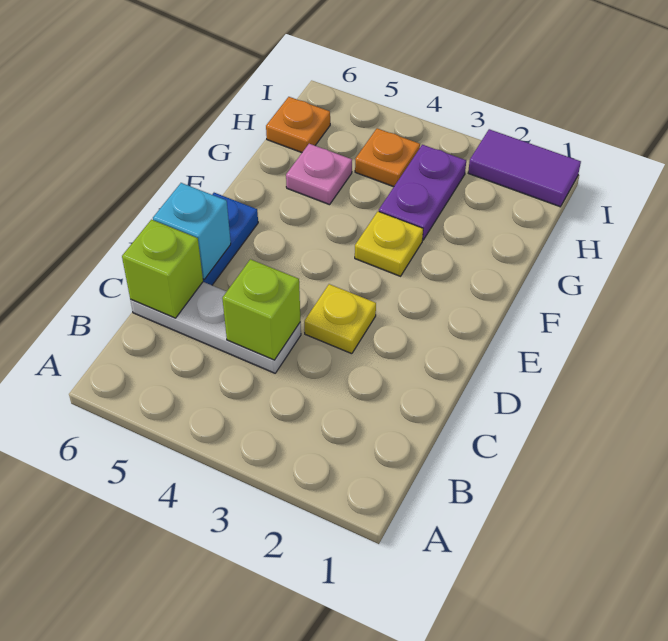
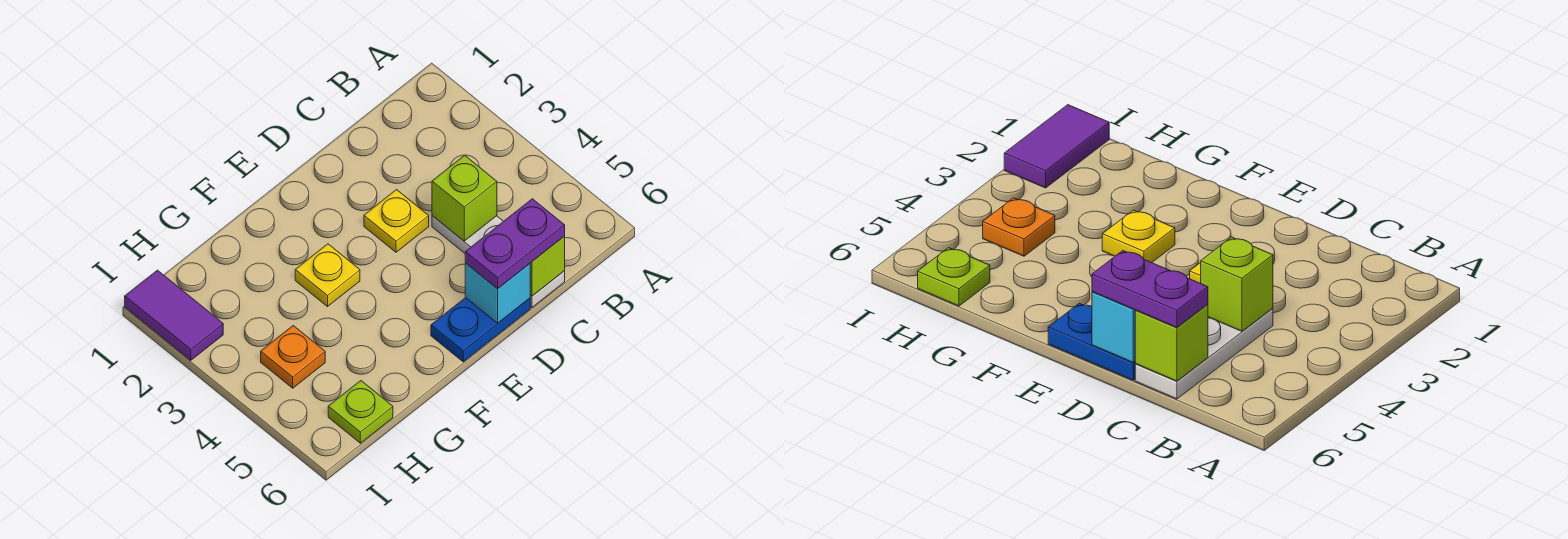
purple plate G3:H3 level 1 -> purple plate C6:D6 level 3
pink plate G5 level 1 -> none
orange plate H6 level 1 -> lime plate H6 level 1

